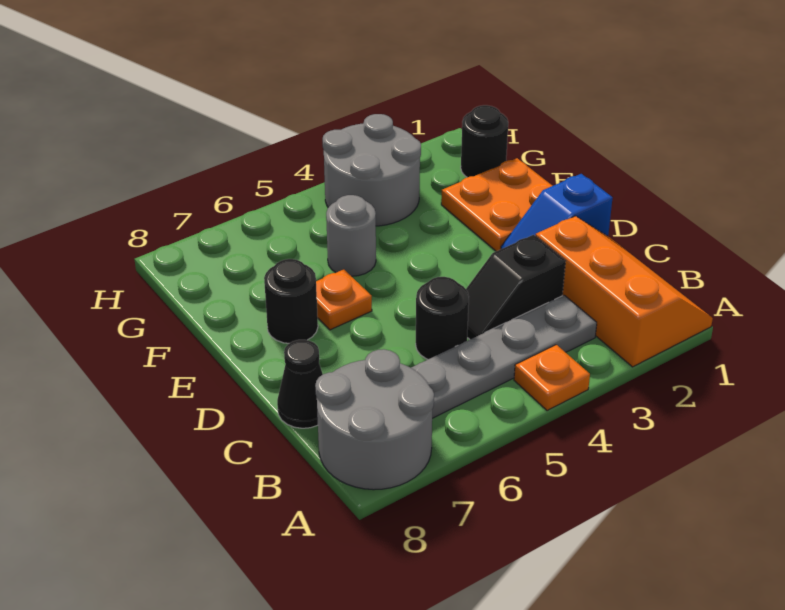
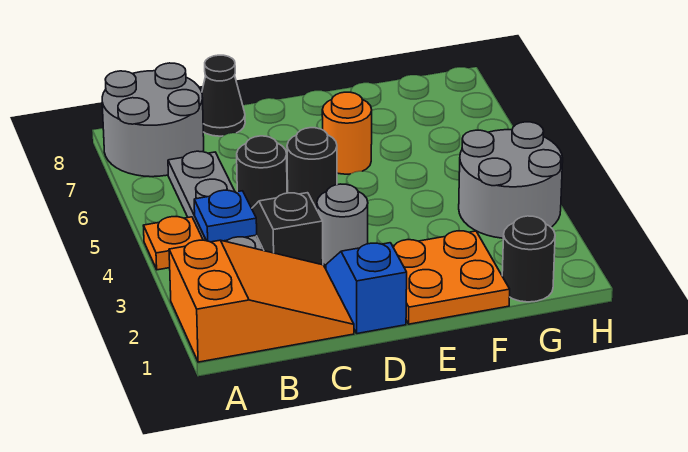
orange slope A1:C2 level 1 top 2 -> orange slope A1:C2 level 1 top A
none -> blue plate B4 level 2
orange plate E6 level 1 -> orange round brick E6 level 1
black round brick E7 level 1 -> black round brick D5 level 1
grey round brick F5 level 1 -> grey round brick D3 level 1

